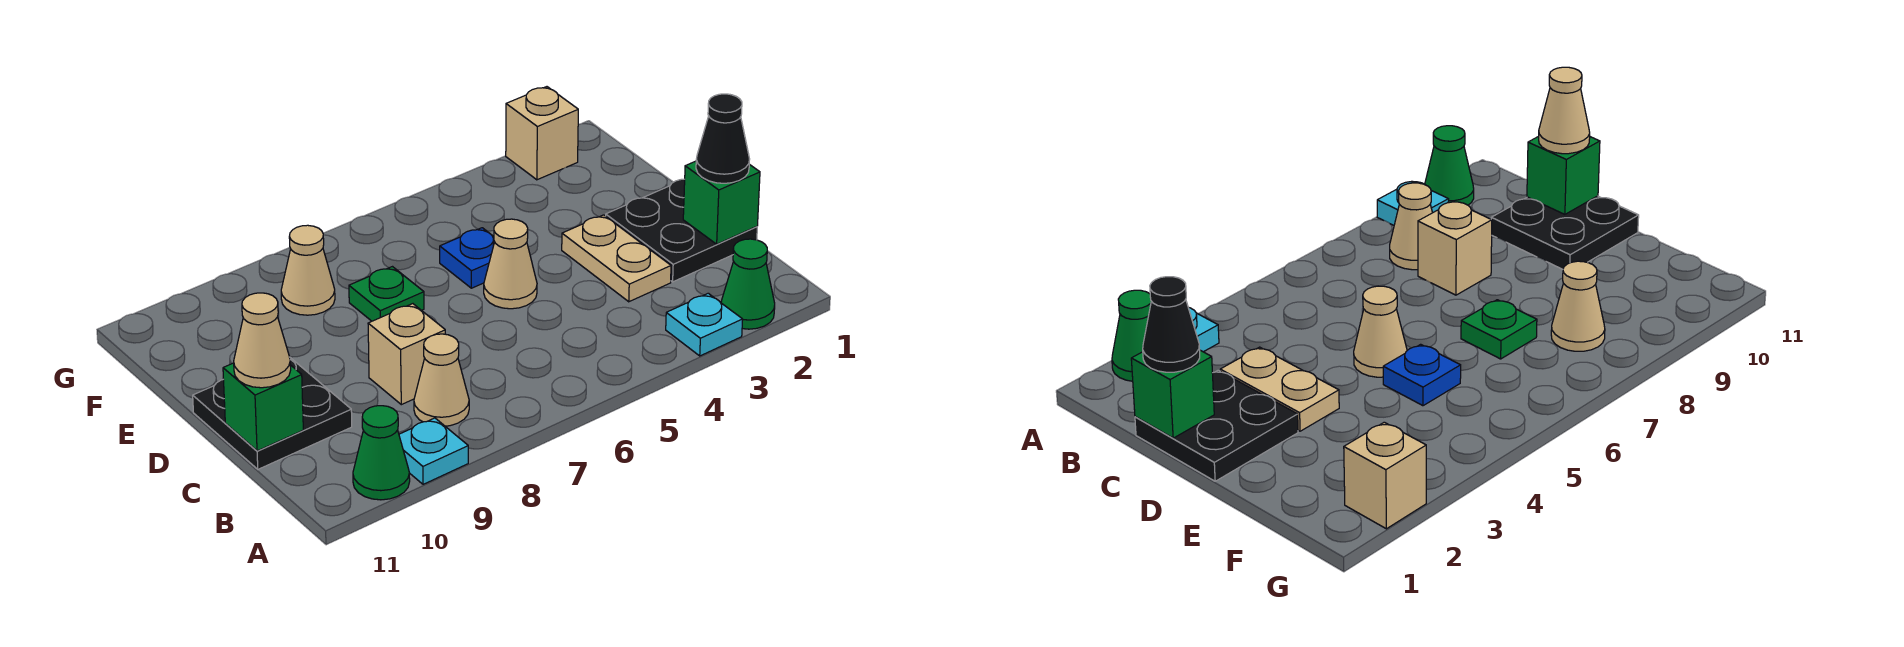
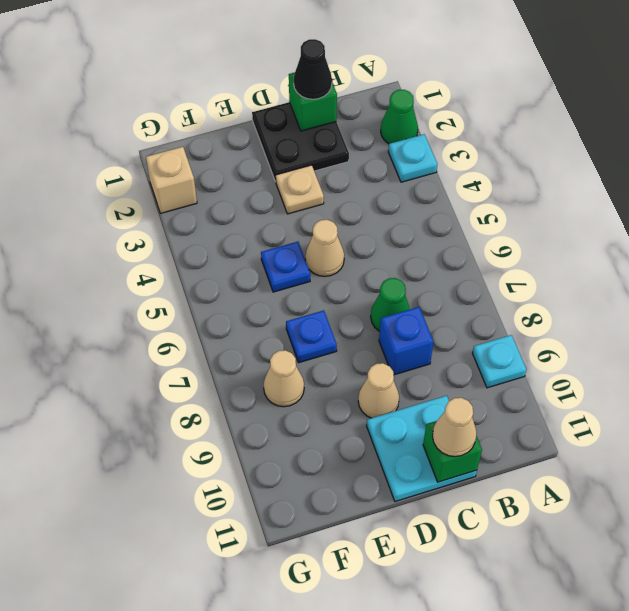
green cone A10 level 1 -> green cone C7 level 1
tan cone B8 level 1 -> tan cone D9 level 1
tan plate C3:D3 level 1 -> tan plate D3 level 1
tan brick C8 level 1 -> blue brick C8 level 1
black plate C10:D11 level 1 -> cyan plate C10:D11 level 1
green plate E7 level 1 -> blue plate E7 level 1

